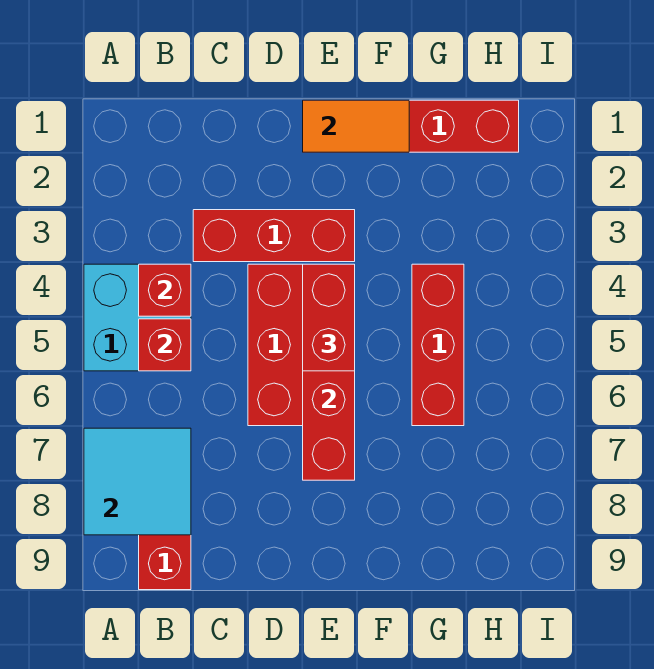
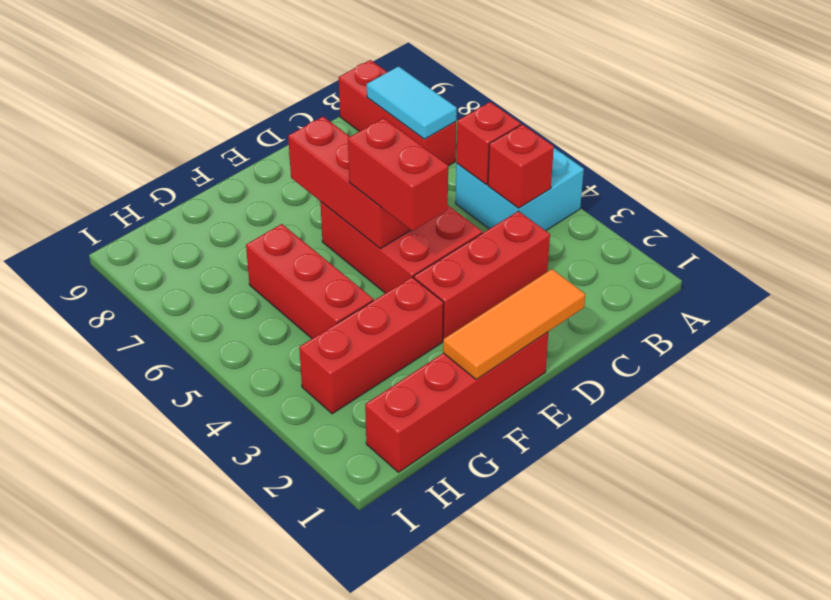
cyan tile A7:B8 level 2 -> cyan tile B7:B8 level 2
orange tile E1:F1 level 2 -> orange tile D1:F1 level 2
none -> red brick F3:H3 level 1

